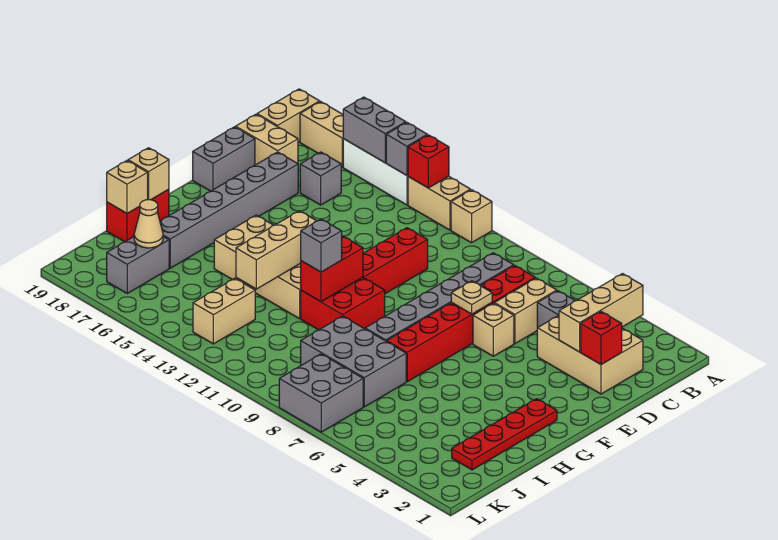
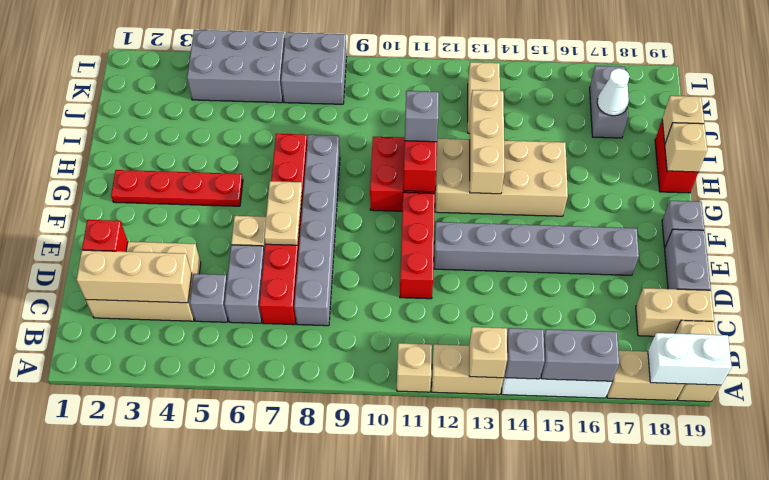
red brick A13 level 2 -> tan brick A13 level 2
none -> white brick A18:A19 level 2
tan brick B3:D3 level 2 -> tan brick C2:C4 level 2
tan brick C6:D6 level 1 -> grey brick C6:D6 level 1
grey brick C16 level 1 -> grey brick F19 level 1
grey brick D17:I17 level 1 -> grey brick E12:E17 level 1
tan plate E7 level 2 -> tan plate E7:F7 level 2
red plate G2:J2 level 1 -> red plate G2:G5 level 1
grey brick I7:J9 level 1 -> grey brick K4:L6 level 1
tan cone J17 level 2 -> white cone J17 level 2

